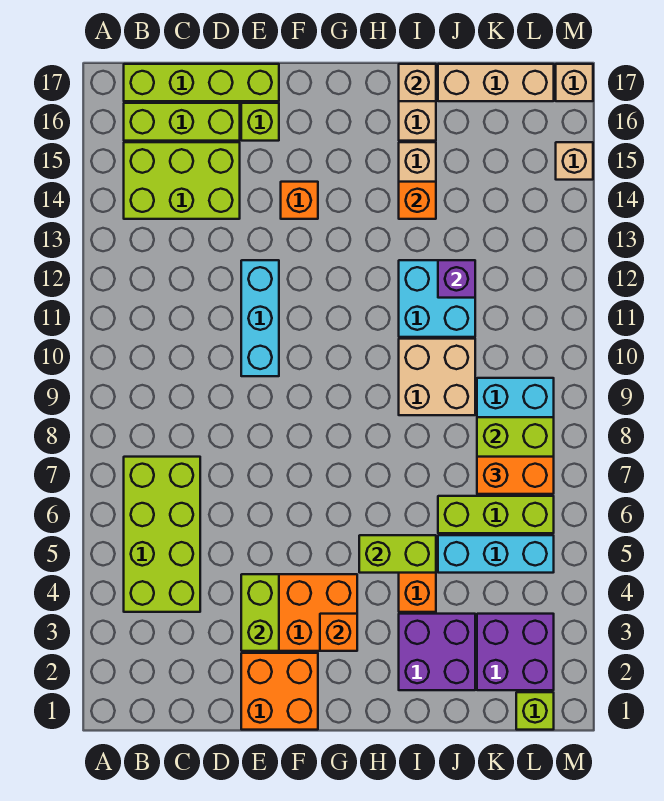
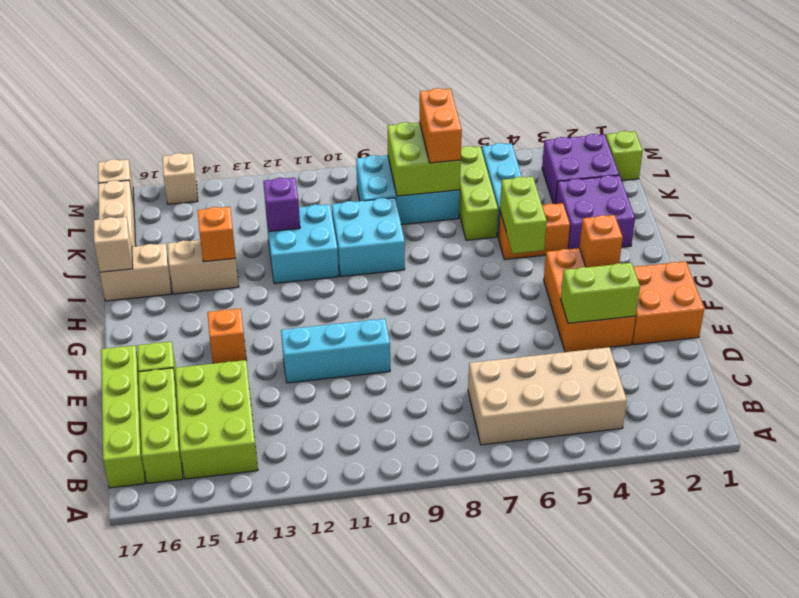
lime brick B4:C7 level 1 -> tan brick B4:C7 level 1
tan brick I9:J10 level 1 -> cyan brick I9:J10 level 1

